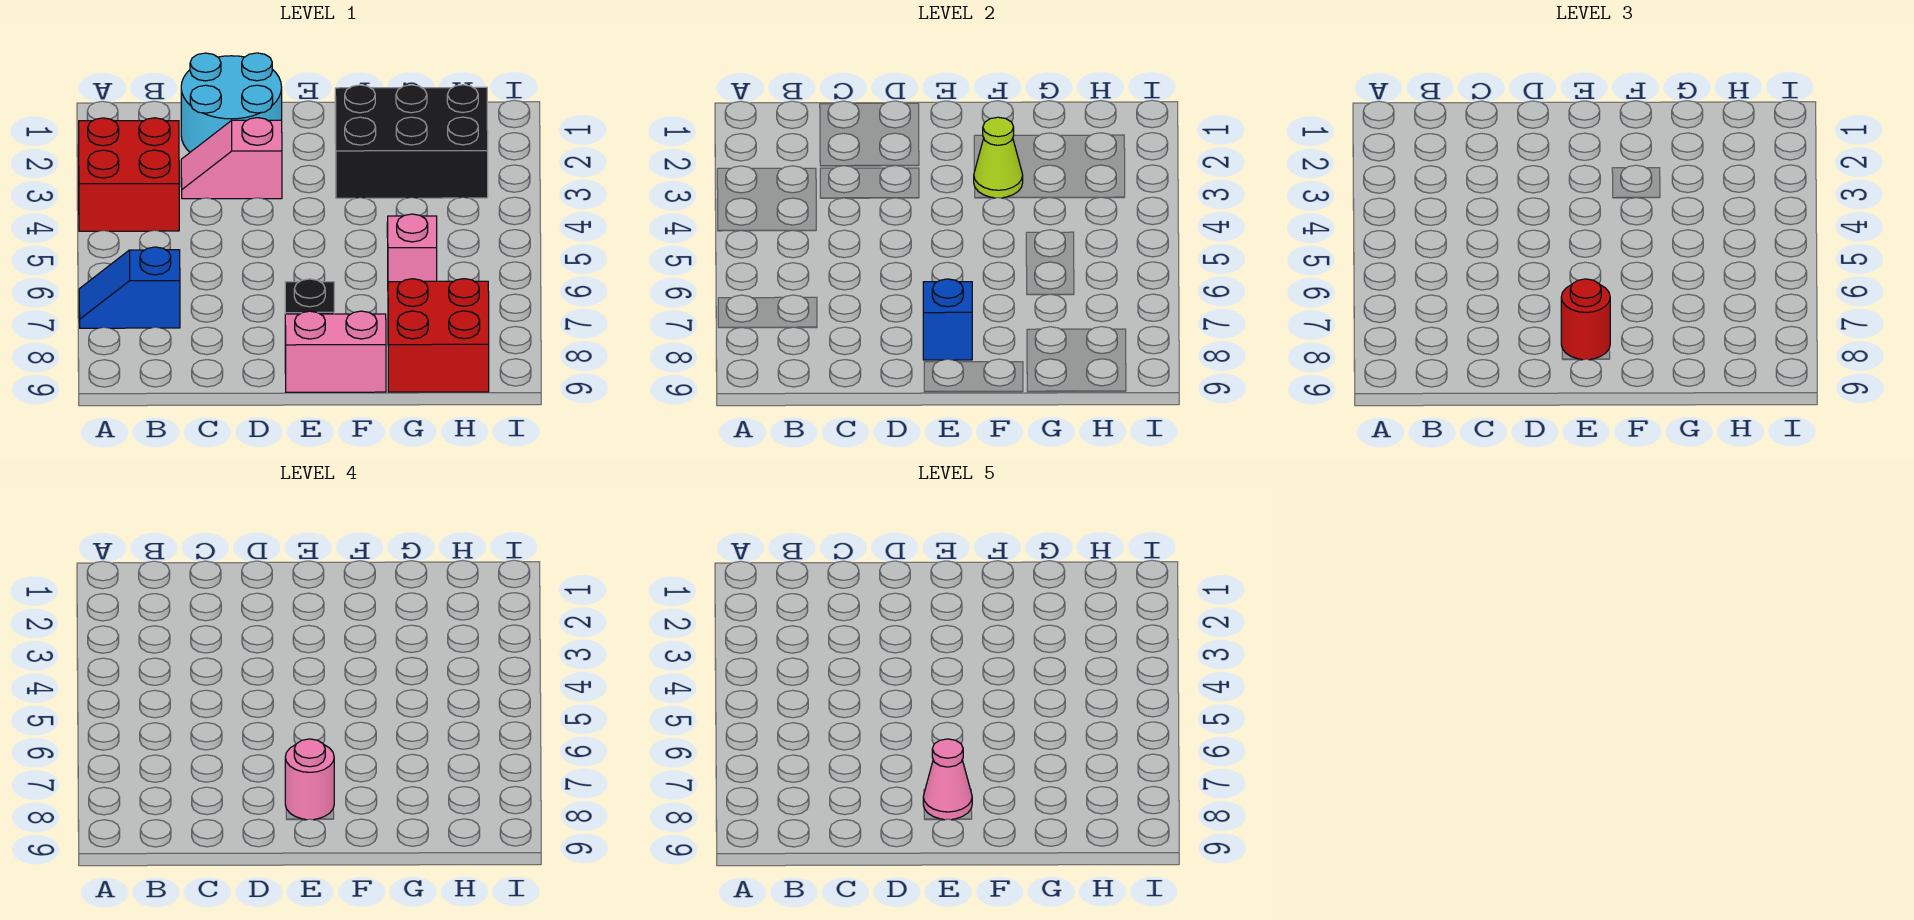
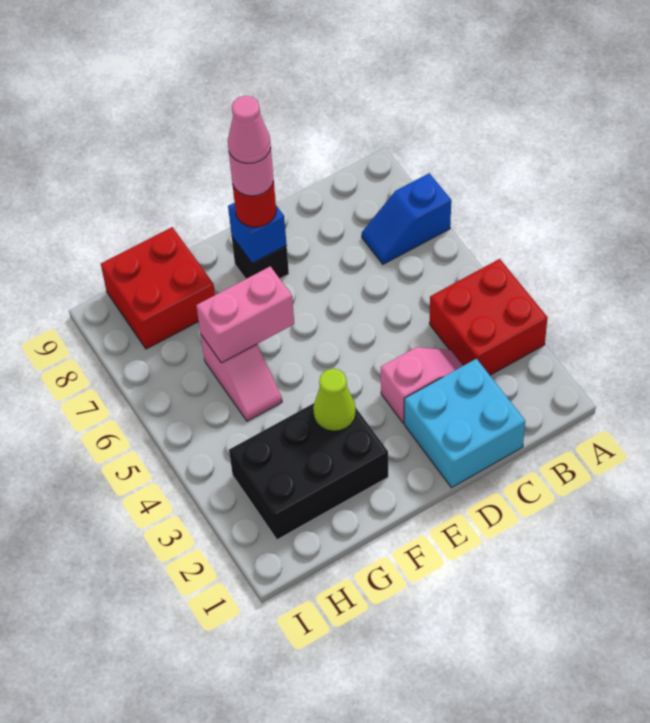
blue slope A7:B7 level 1 top B -> blue slope A7:B7 level 1 top A
cyan round brick C1:D2 level 1 -> cyan brick C1:D2 level 1
pink brick E9:F9 level 1 -> pink brick F6:G6 level 2

